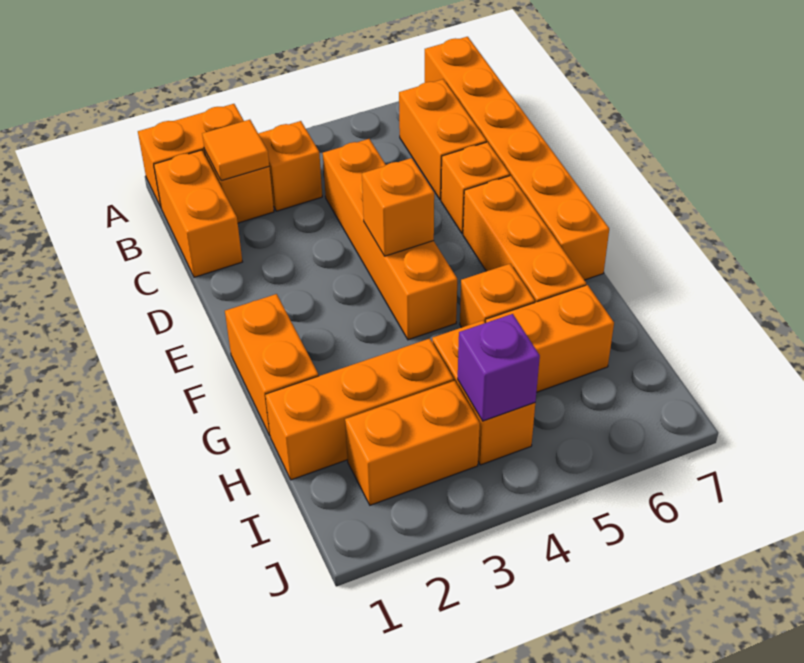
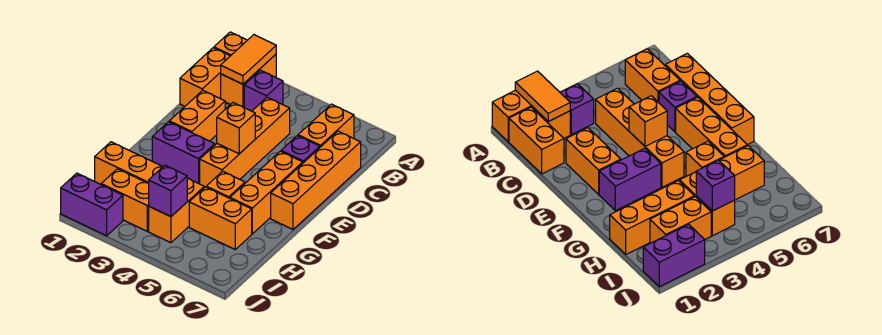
orange brick A7:F7 level 1 -> orange brick C7:F7 level 1
orange tile B2 level 2 -> orange tile A2:B2 level 2
orange brick B3 level 1 -> purple brick B3 level 1
orange brick D6 level 1 -> purple brick D6 level 1
orange brick F1:G1 level 1 -> orange brick D2:E2 level 1
none -> purple brick F2:F3 level 1
none -> purple brick J1:J2 level 1

